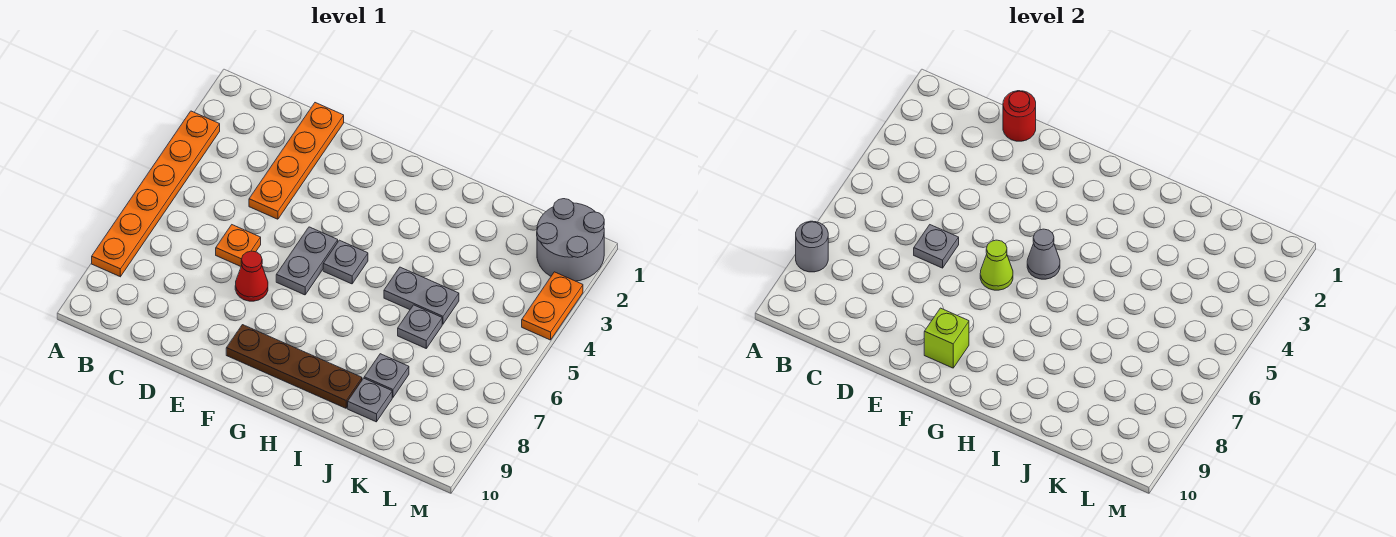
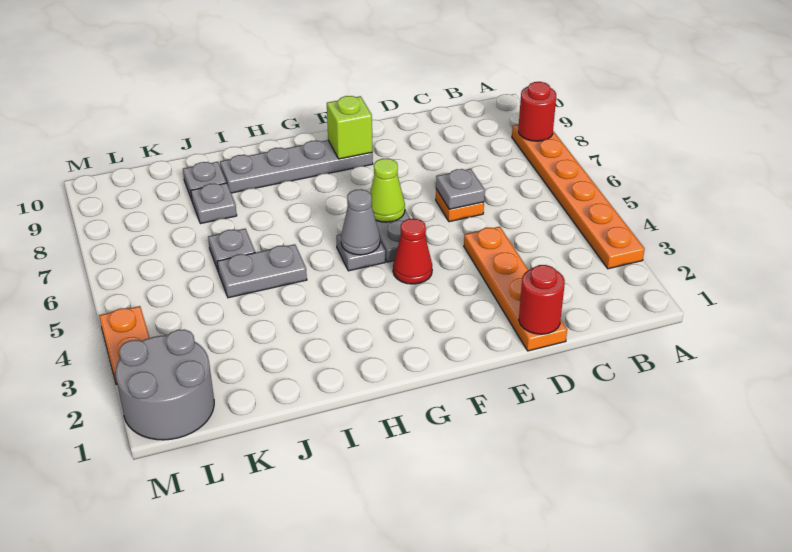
grey round brick A8 level 2 -> red round brick A8 level 2
red cone E7 level 1 -> red cone F4 level 1
brown plate F9:I9 level 1 -> grey plate F9:I9 level 1

